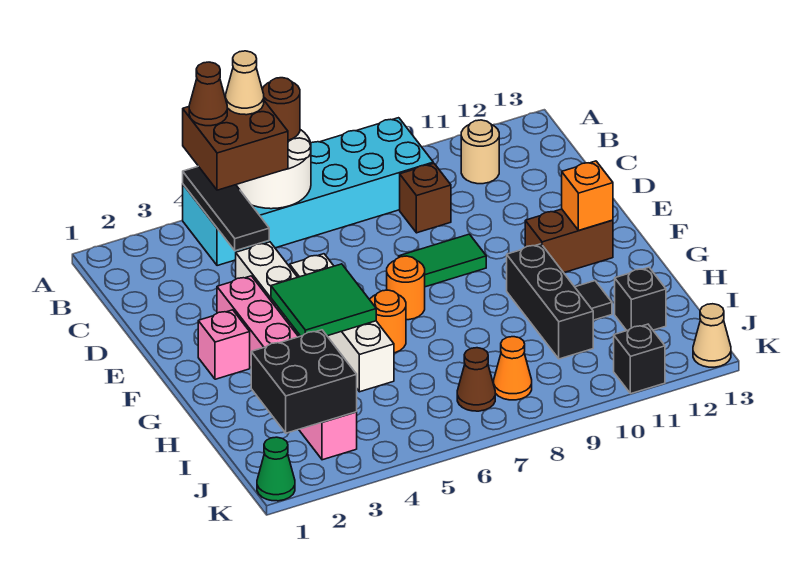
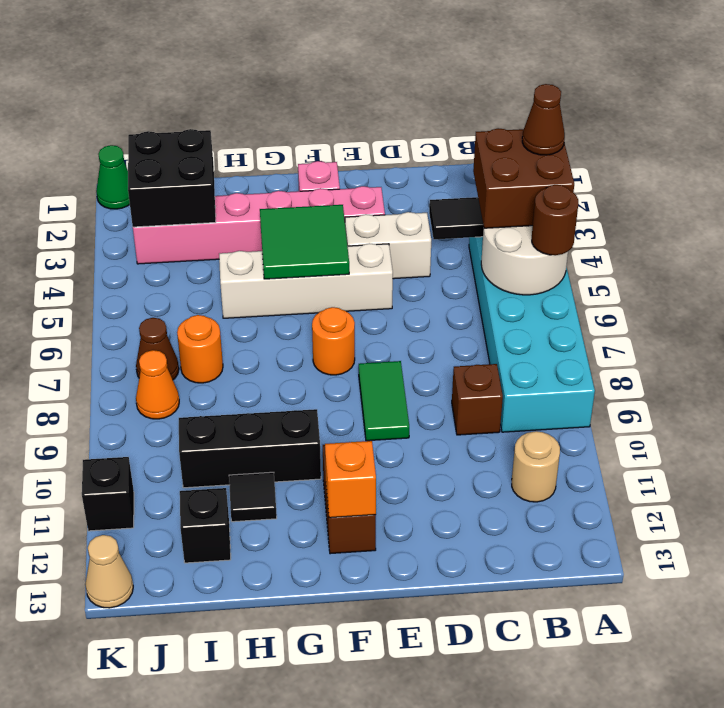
tan cone A5 level 4 -> none
orange round brick G6 level 1 -> orange round brick I7 level 1

